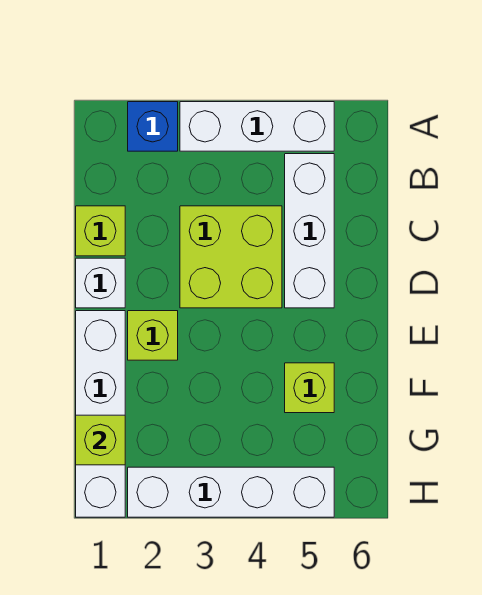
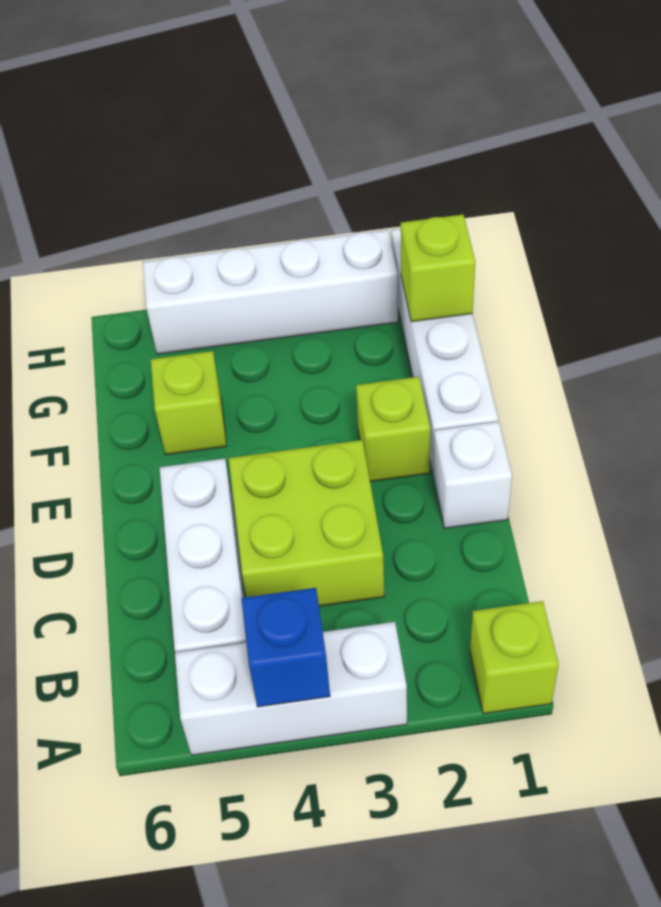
blue brick A2 level 1 -> blue brick A4 level 2
lime brick C1 level 1 -> lime brick A1 level 1

